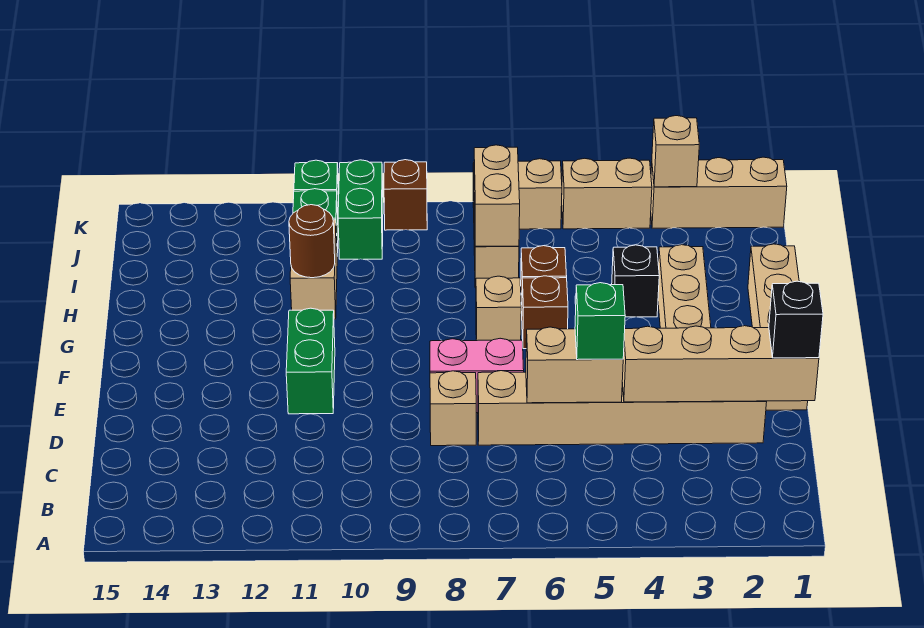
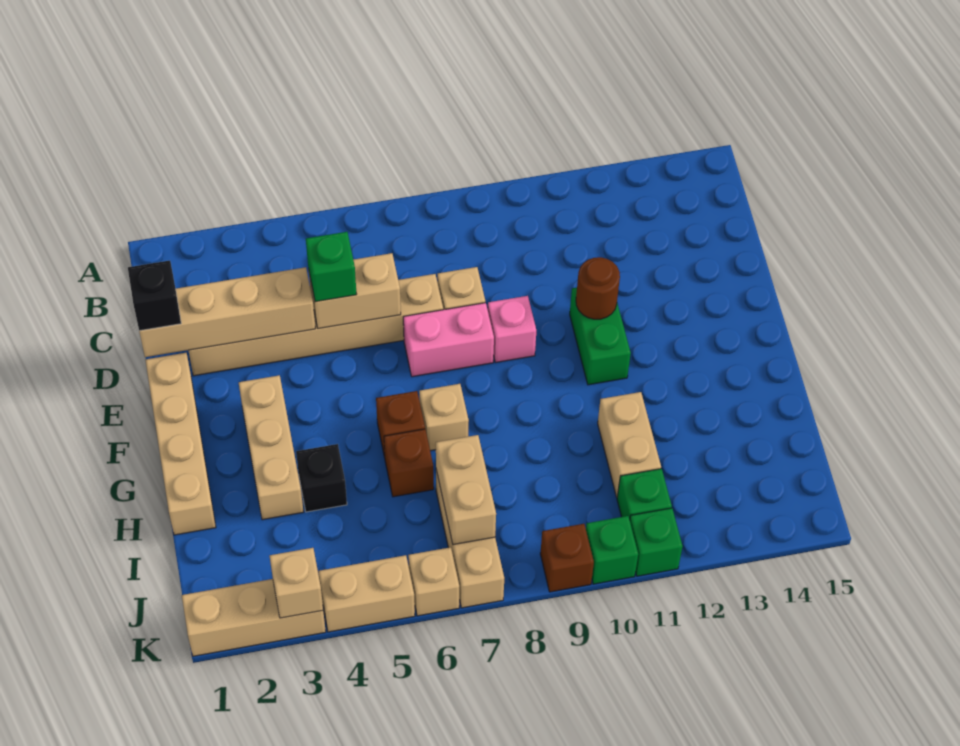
none -> pink brick E9 level 1
brown round brick H11 level 2 -> brown round brick E11 level 2
green brick J10:K10 level 1 -> green brick K10 level 1

